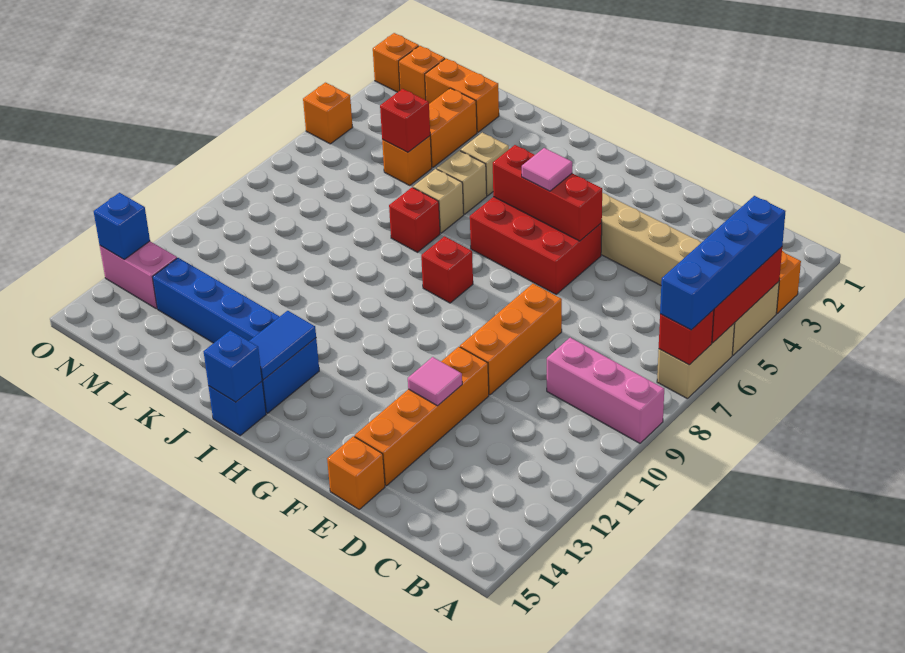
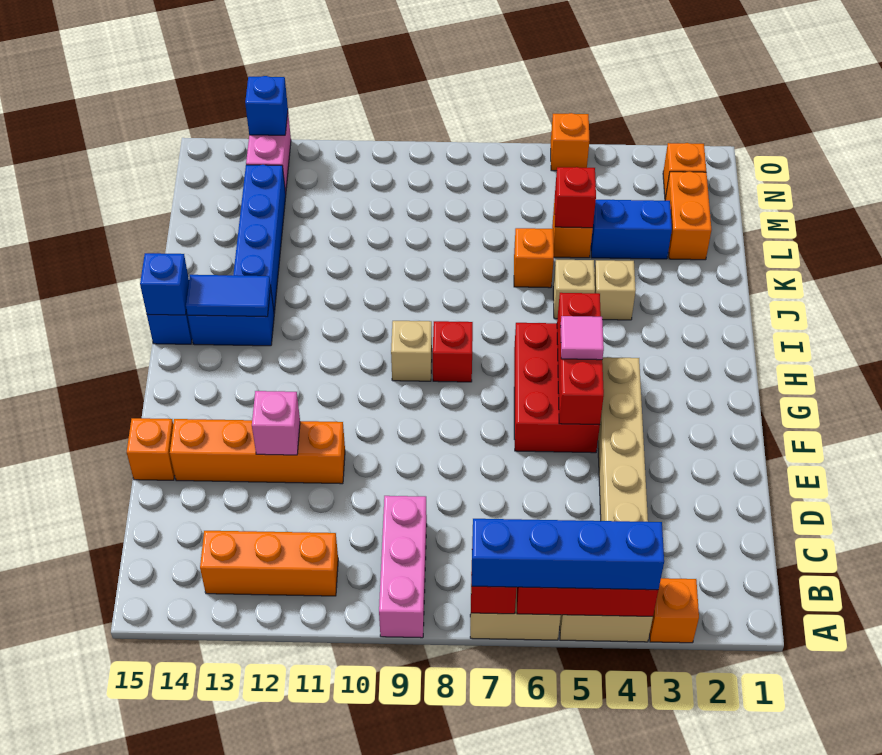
orange brick E8:E10 level 1 -> orange brick B11:B13 level 1
pink tile E12 level 2 -> pink brick E12 level 2
tan brick J6 level 1 -> tan brick H9 level 1
red brick J7 level 1 -> none
orange brick L3:L4 level 1 -> blue brick L3:L4 level 1
orange brick O2 level 1 -> orange brick K6 level 1

